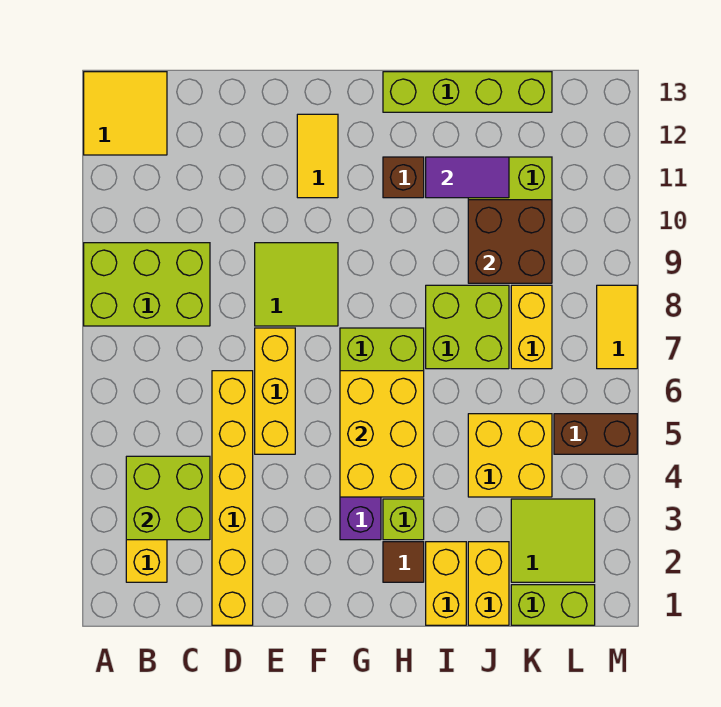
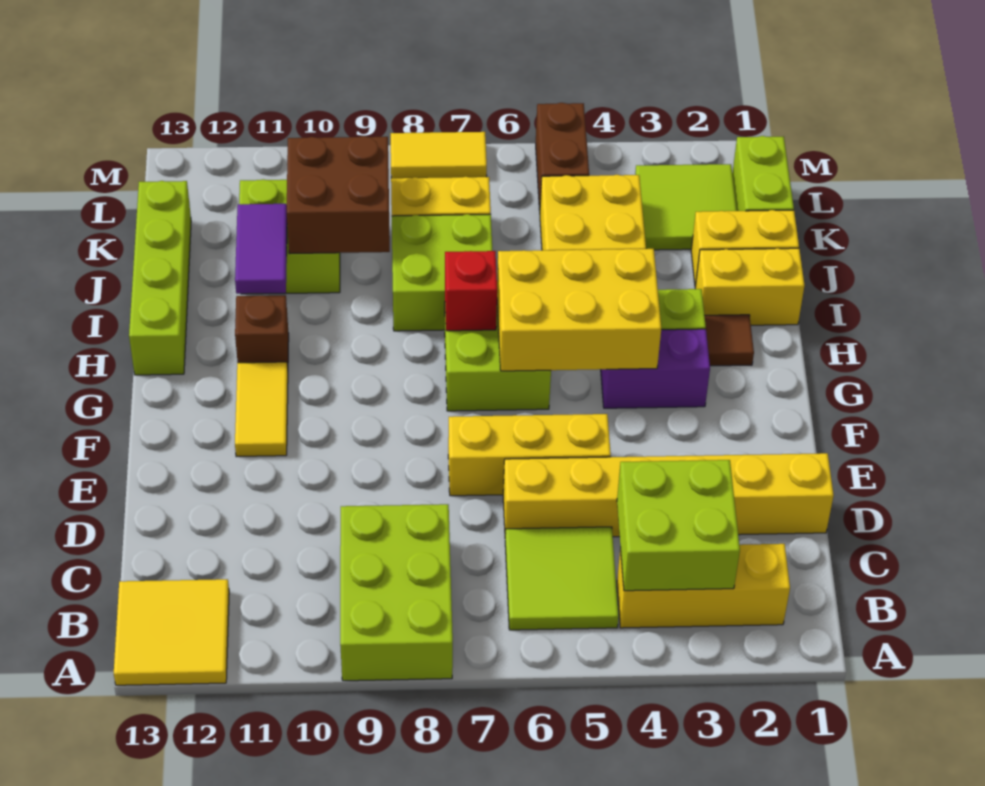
lime tile E8:F9 level 1 -> lime tile B5:C6 level 1
yellow tile F11:F12 level 1 -> yellow tile F11:G11 level 1
none -> red brick H7 level 2

